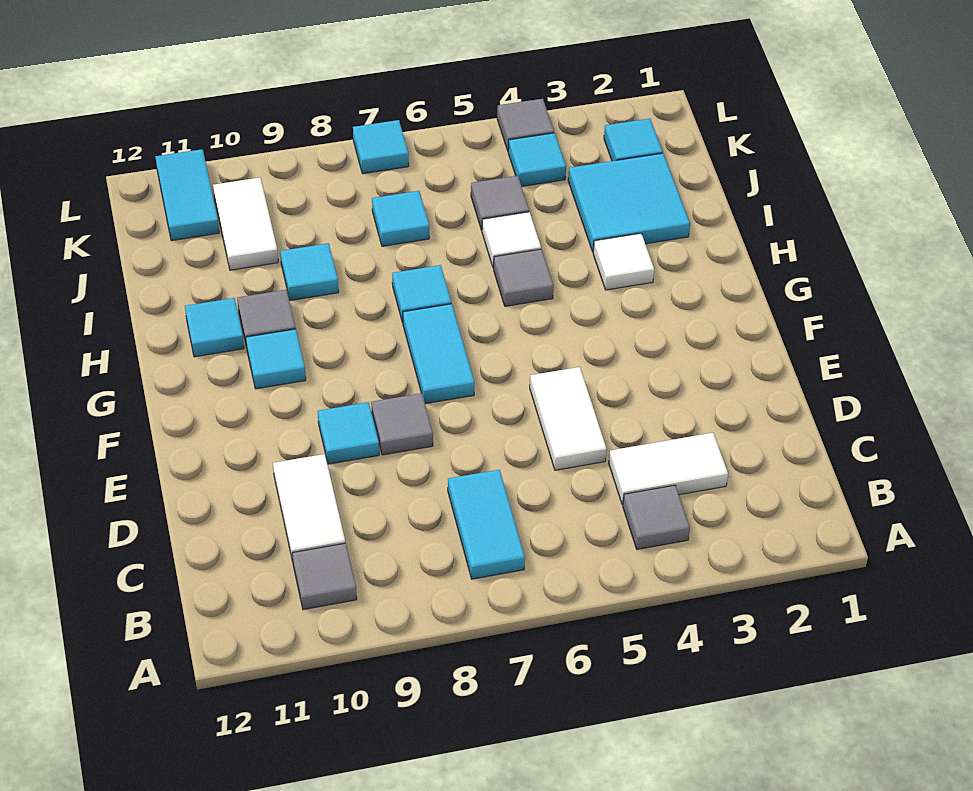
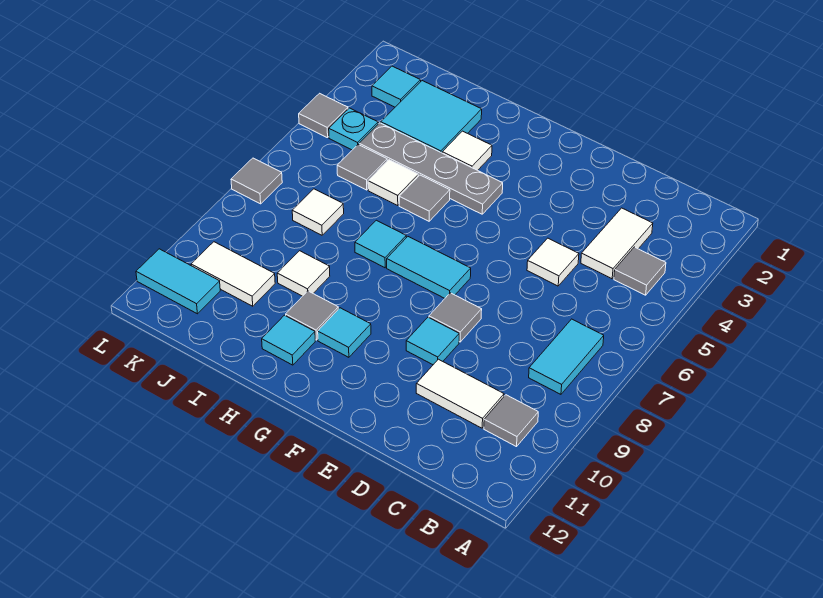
cyan tile B7:C7 level 1 -> cyan tile B7:B8 level 1
white tile D5:E5 level 1 -> white tile D5 level 1
none -> grey plate G4:J4 level 1
cyan tile I9 level 1 -> white tile I9 level 1
cyan tile J7 level 1 -> white tile J7 level 1
cyan tile K4 level 1 -> cyan plate K4 level 1
cyan tile L7 level 1 -> grey tile L7 level 1

